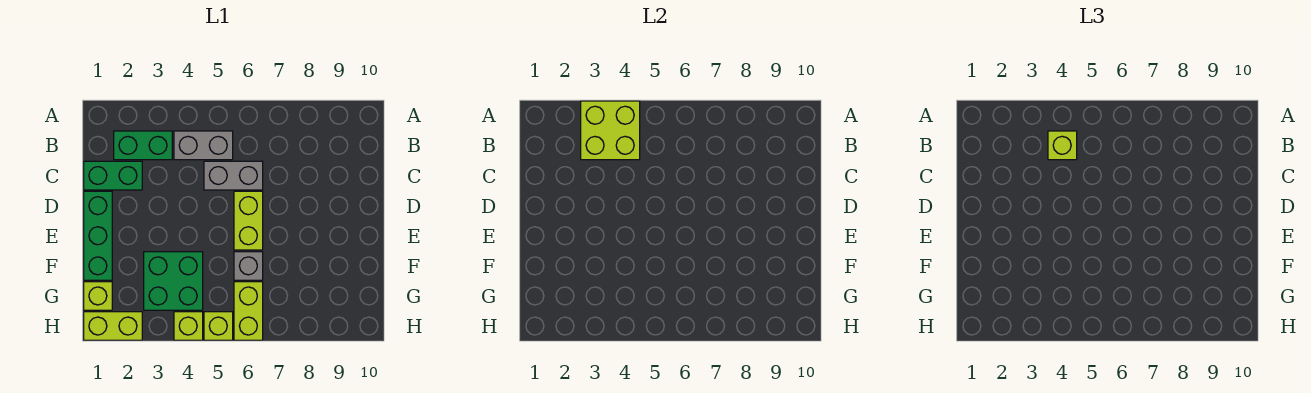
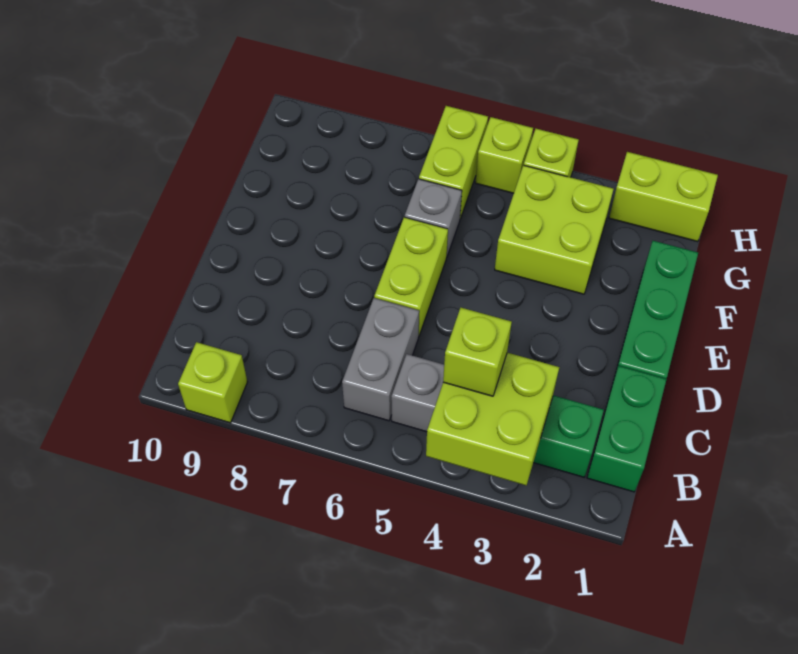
green brick C1:C2 level 1 -> green brick B1:C1 level 1
grey brick C5:C6 level 1 -> grey brick B6:C6 level 1
green brick F3:G4 level 1 -> lime brick F3:G4 level 1
lime brick G1 level 1 -> lime brick A9 level 1

